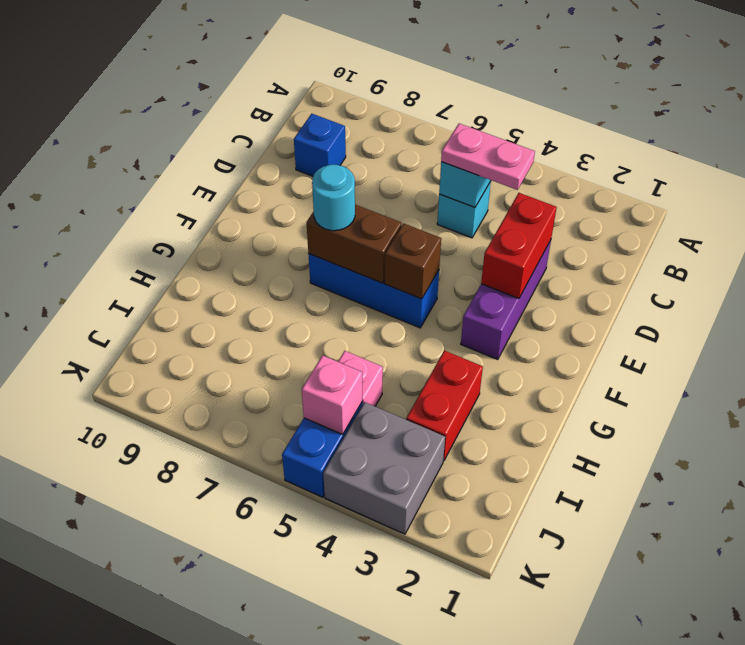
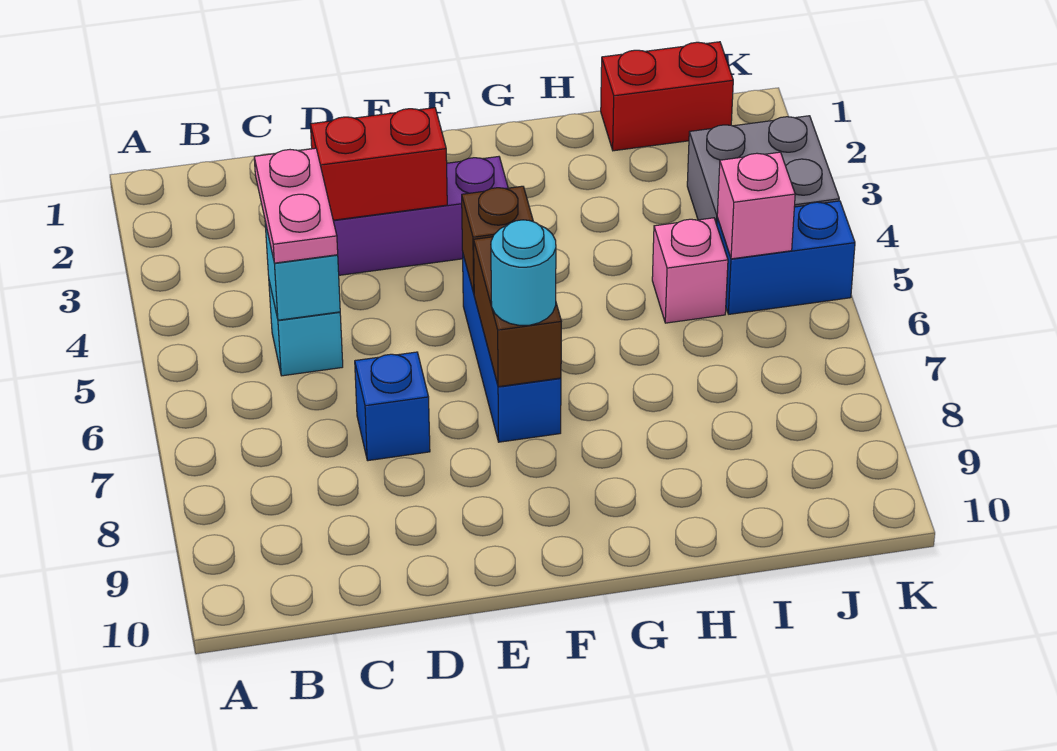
blue brick C9 level 1 -> blue brick D7 level 1
red brick H3:I3 level 1 -> red brick I1:J1 level 1

